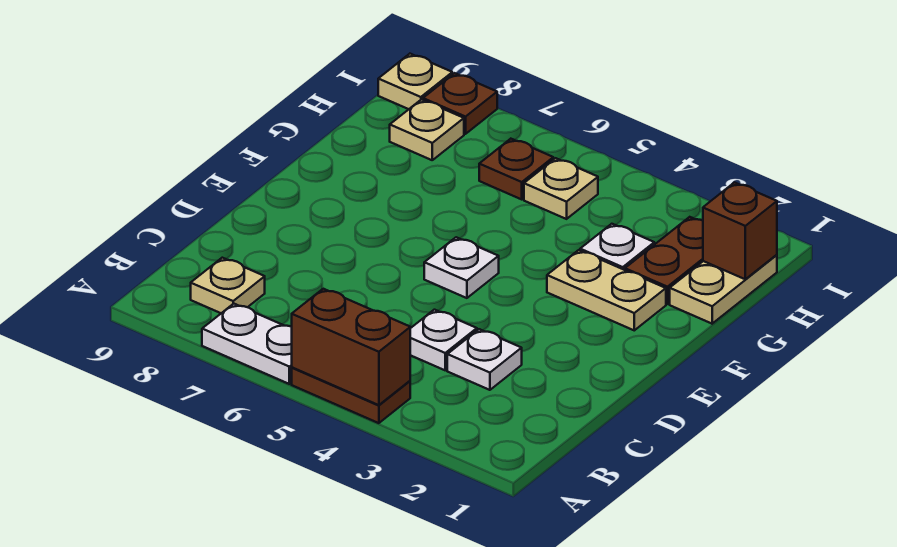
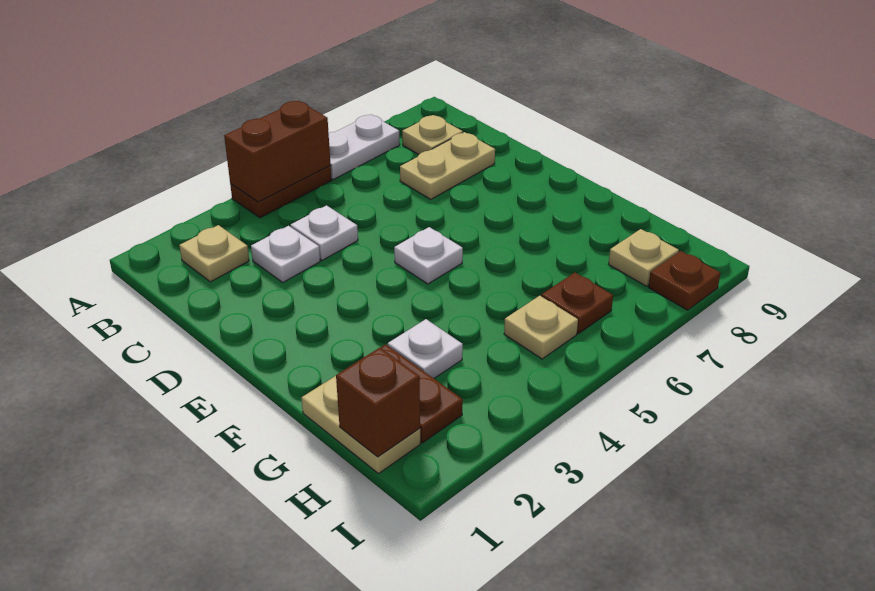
tan plate F2:F3 level 1 -> tan plate C7:C8 level 1
tan plate I9 level 1 -> tan plate B2 level 1

